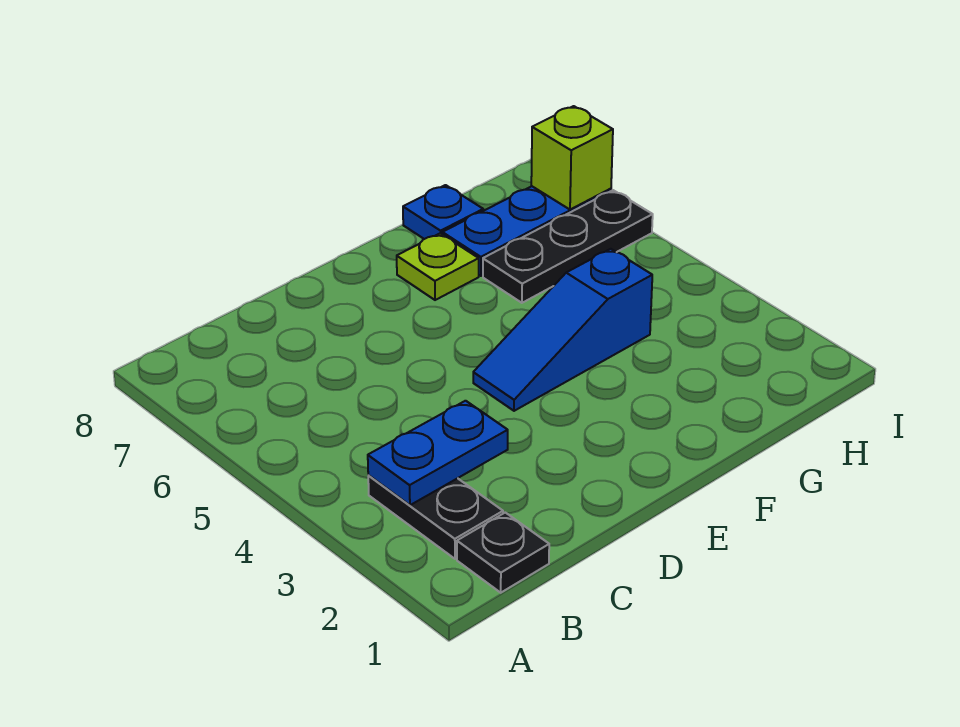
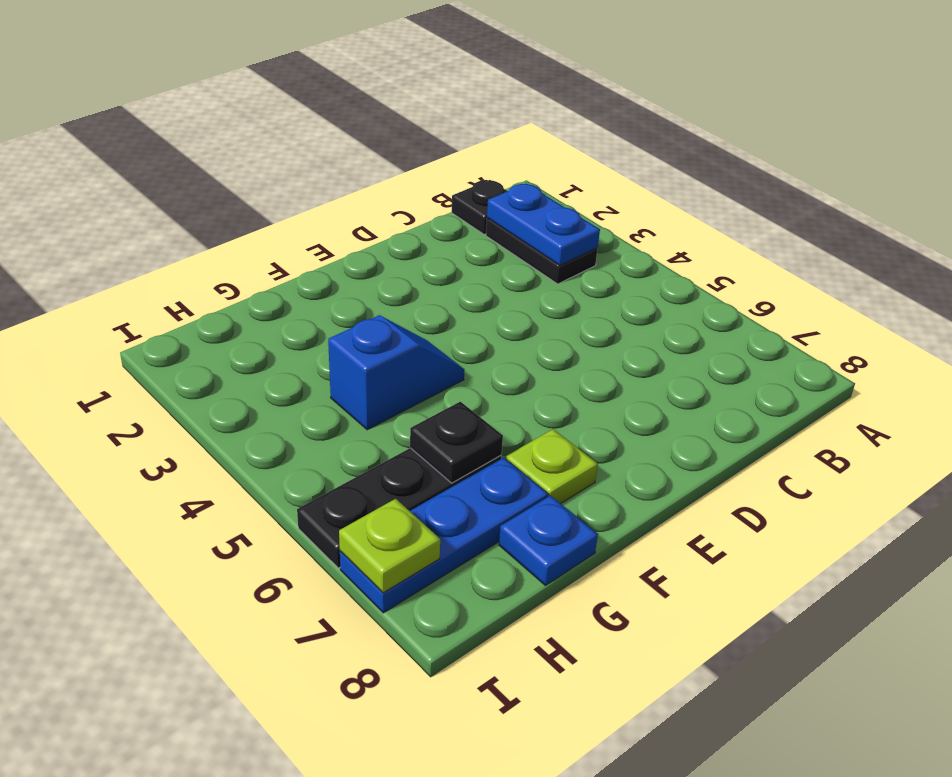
blue plate B3:C3 level 2 -> blue plate B2:B3 level 2
blue slope E4:G4 level 1 top G -> blue slope F4:G4 level 1 top G
none -> black plate G6 level 2
lime brick I7 level 2 -> lime plate I7 level 2

